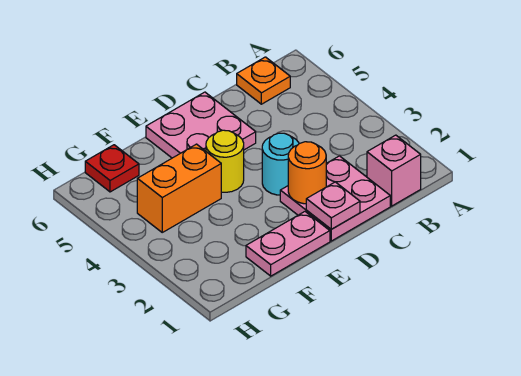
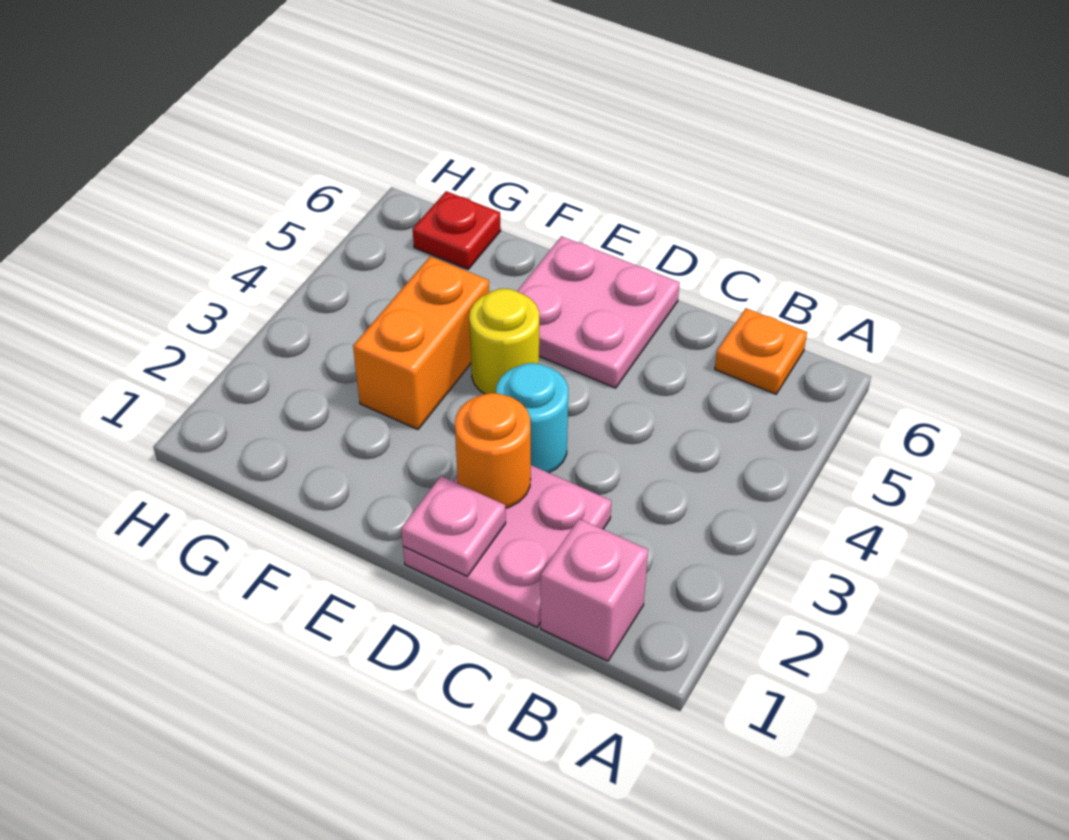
pink plate E1:F1 level 1 -> none
orange brick F4:G4 level 1 -> orange brick F3:F4 level 1

